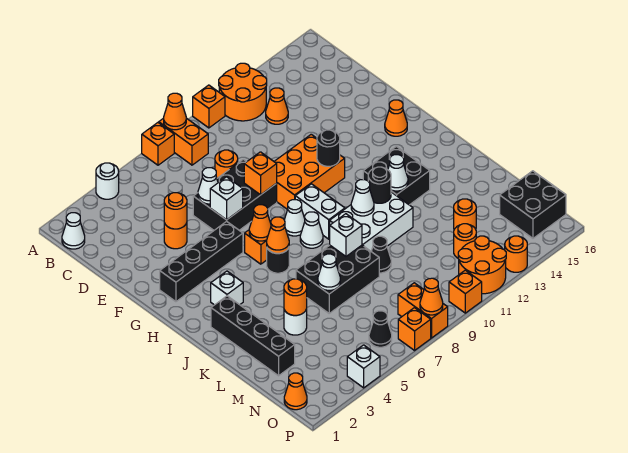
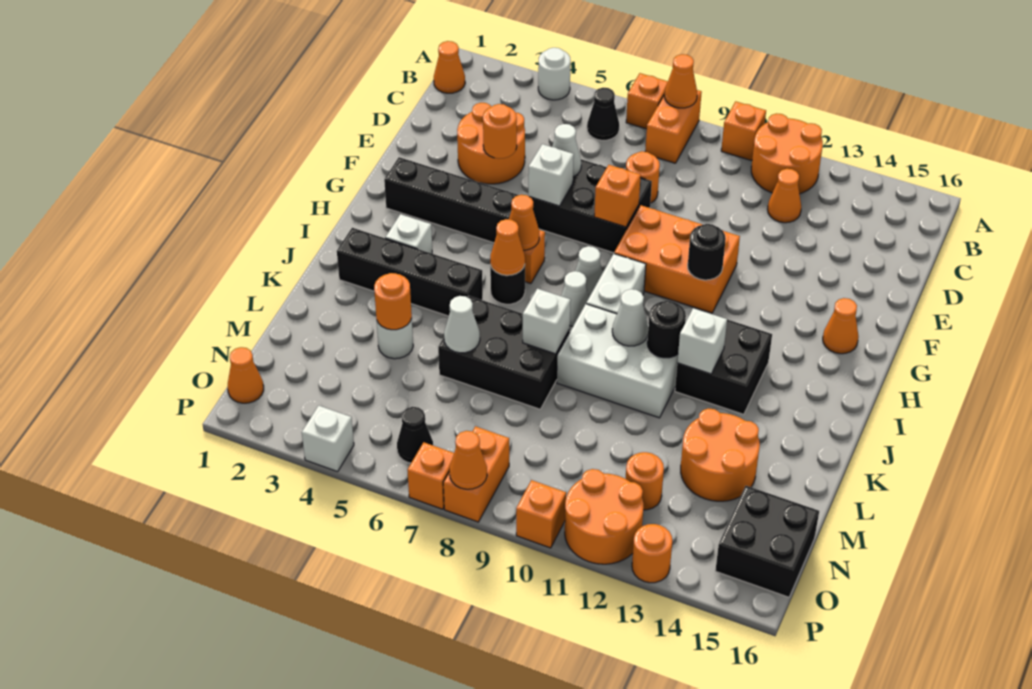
white cone B1 level 1 -> orange cone B1 level 1
orange round brick E4 level 1 -> orange round brick D3:E4 level 1
black brick J2:M2 level 1 -> black brick J2:J5 level 1
white cone J12 level 2 -> white brick J12 level 2
black cone L9 level 1 -> black cone B6 level 1
orange round brick M13 level 1 -> orange round brick L13:M14 level 1

